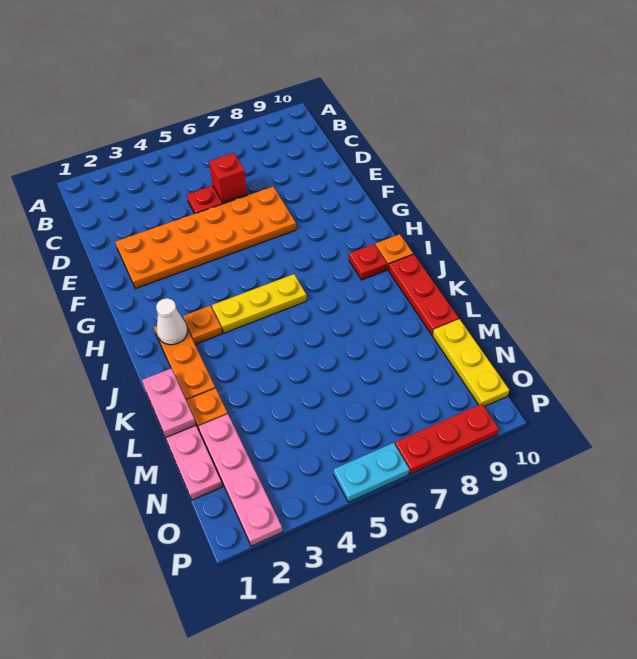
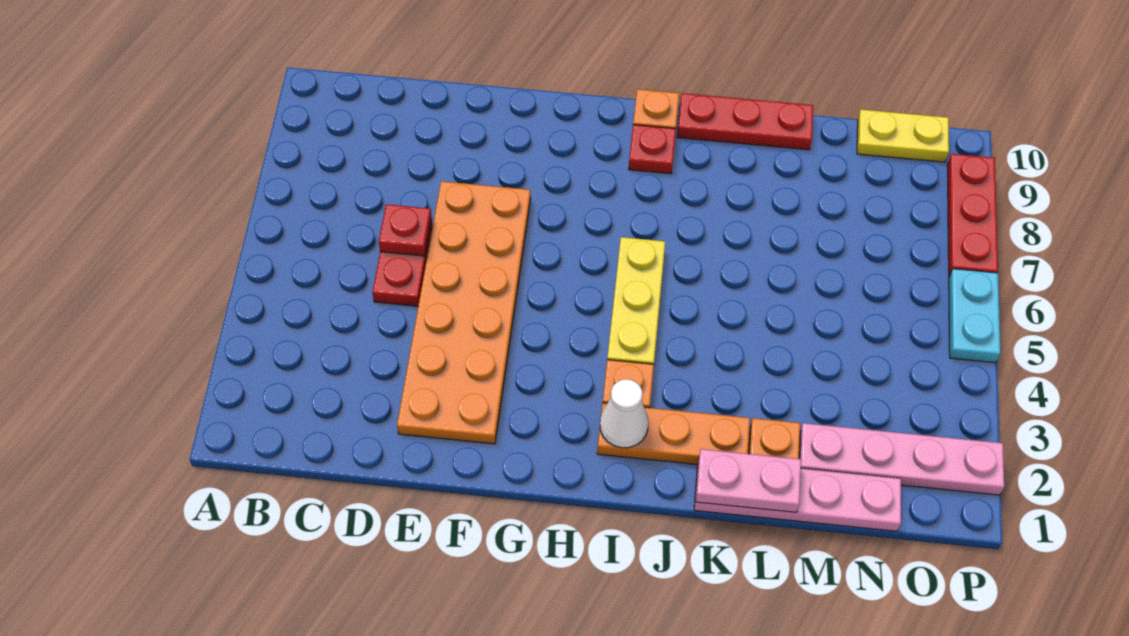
red brick D6 level 2 -> red plate D6 level 2
yellow plate M10:O10 level 1 -> yellow plate N10:O10 level 1

